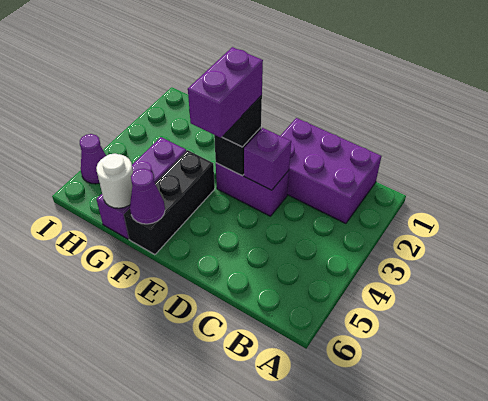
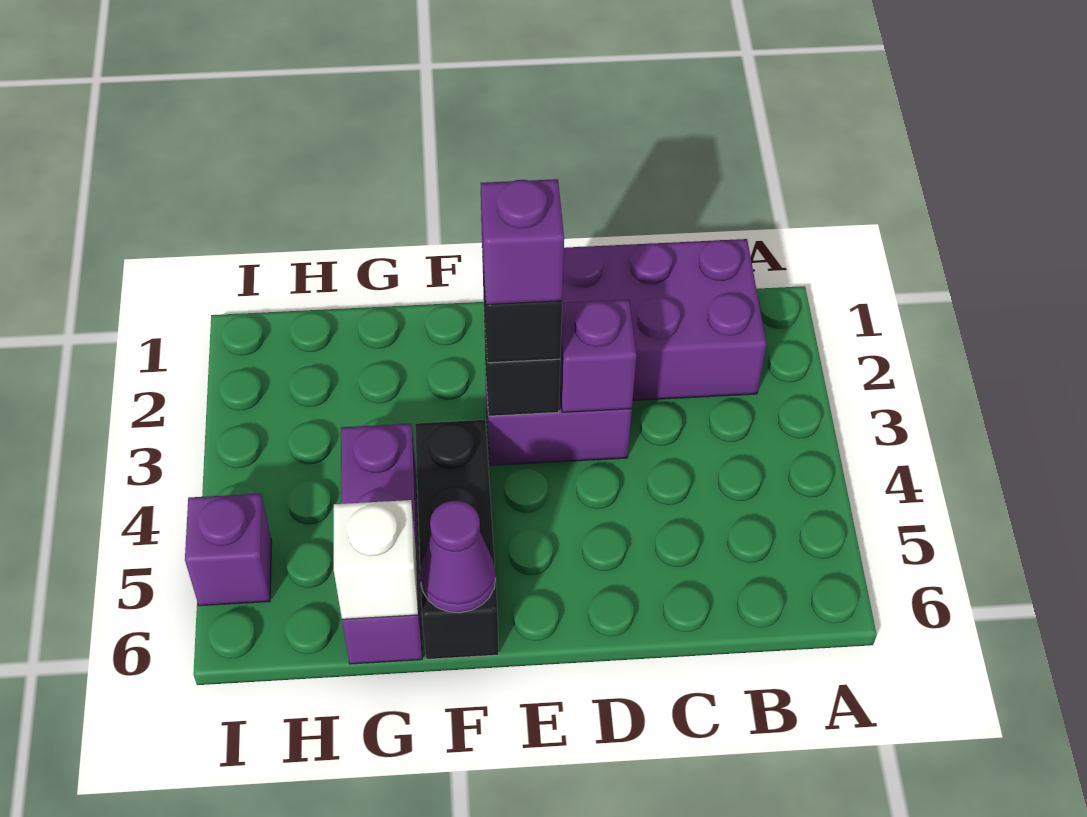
purple brick E3:E4 level 4 -> purple brick E3 level 4
white round brick G6 level 2 -> white brick G6 level 2
purple cone I5 level 1 -> purple brick I5 level 1

